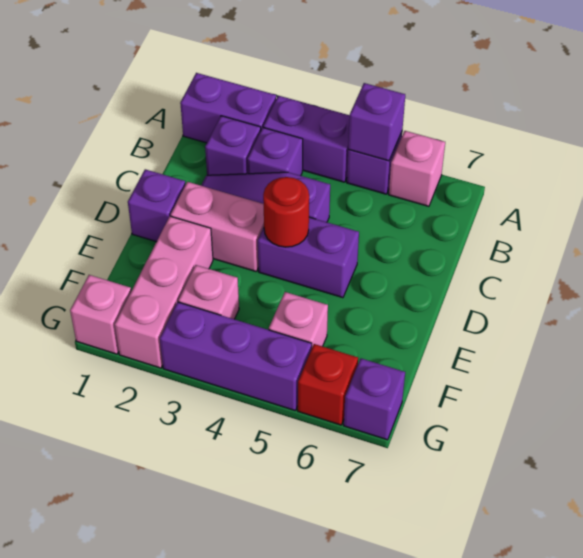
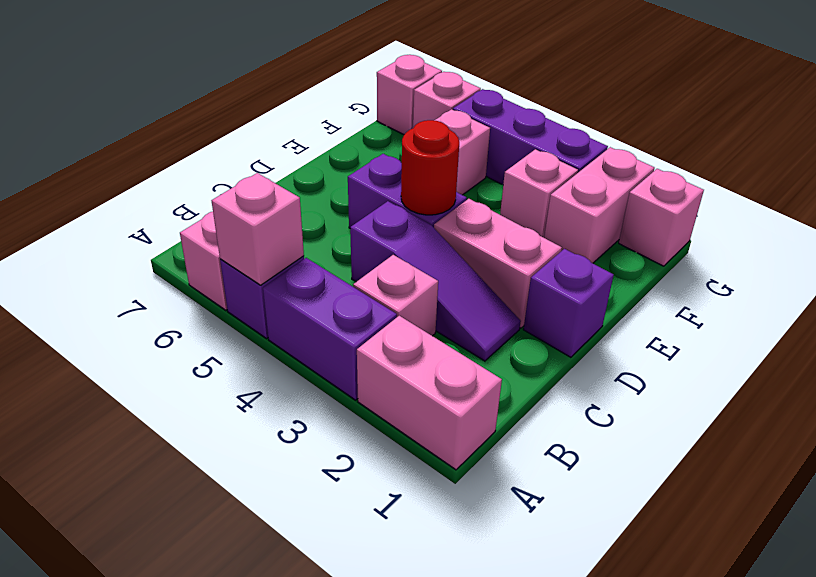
purple brick A1:A2 level 1 -> pink brick A1:A2 level 1
purple brick A5 level 2 -> pink brick A5 level 2
purple brick B2 level 1 -> none
purple brick B3 level 1 -> pink brick B3 level 1
pink brick E2:G2 level 1 -> pink brick F2:G2 level 1
red brick G6 level 1 -> pink brick G6 level 1
purple brick G7 level 1 -> pink brick G7 level 1

